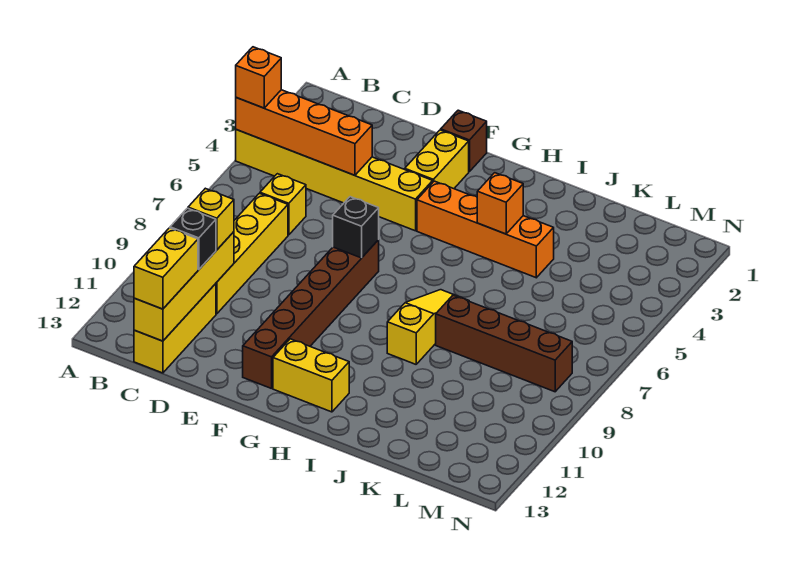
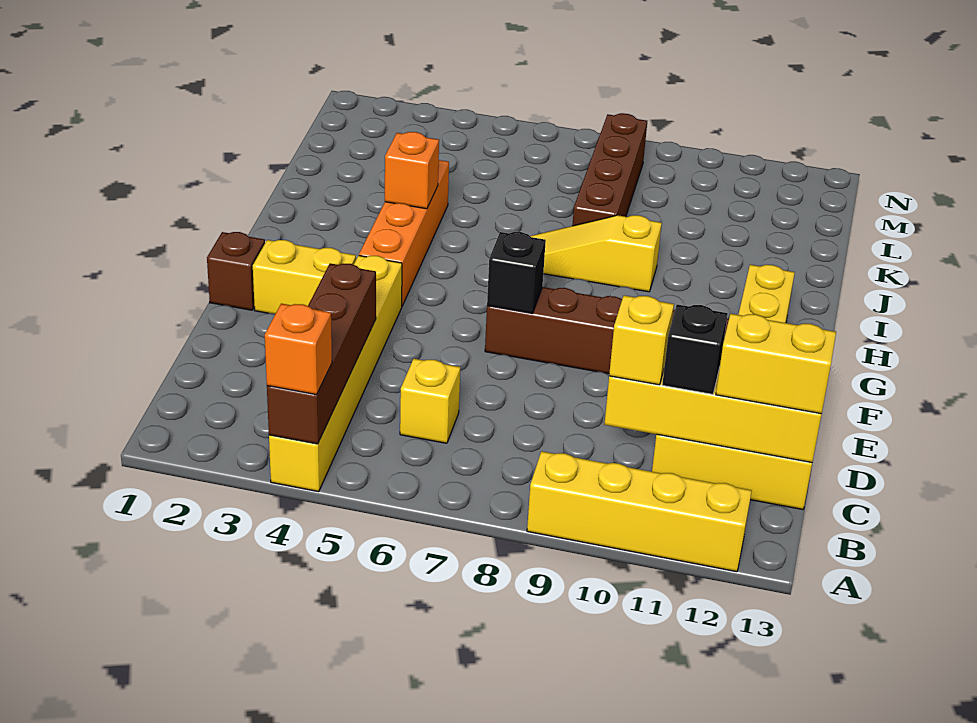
orange brick A4:D4 level 2 -> brown brick A4:D4 level 2
yellow brick C7:C10 level 1 -> yellow brick A9:A12 level 1

